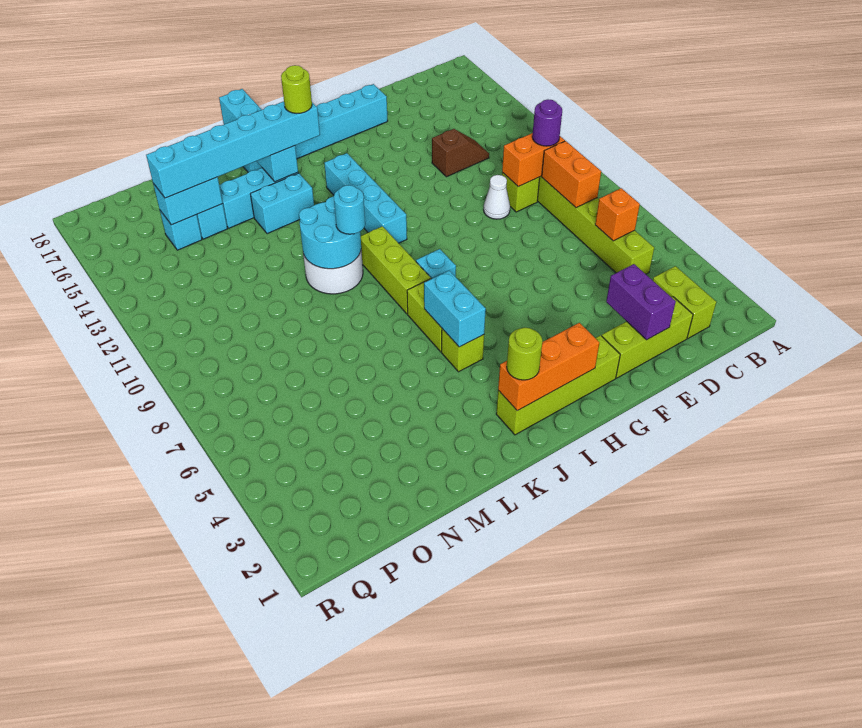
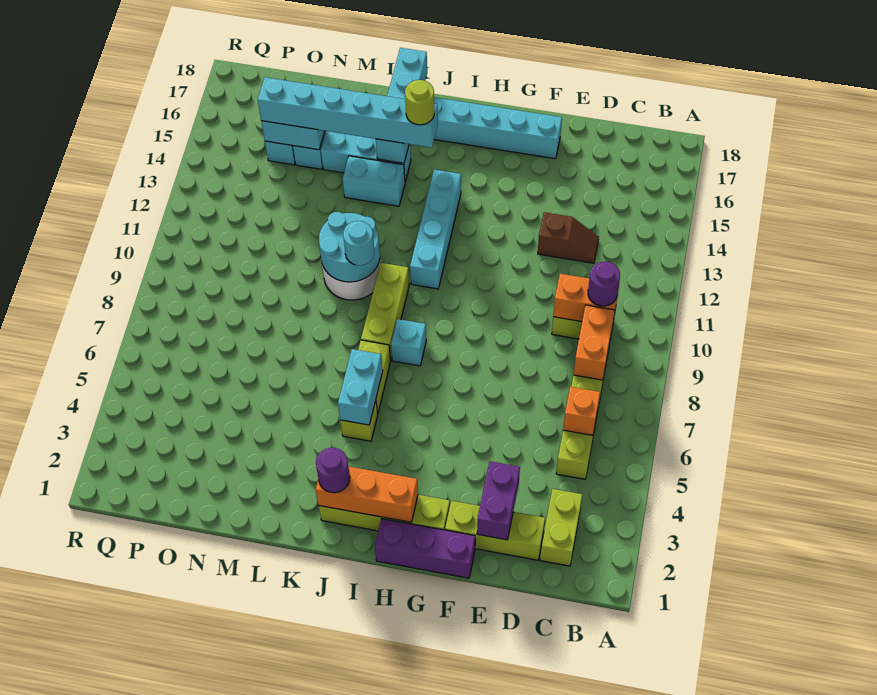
white cone E10 level 1 -> none
none -> purple brick F1:H1 level 1
lime round brick J2 level 3 -> purple round brick J2 level 3

